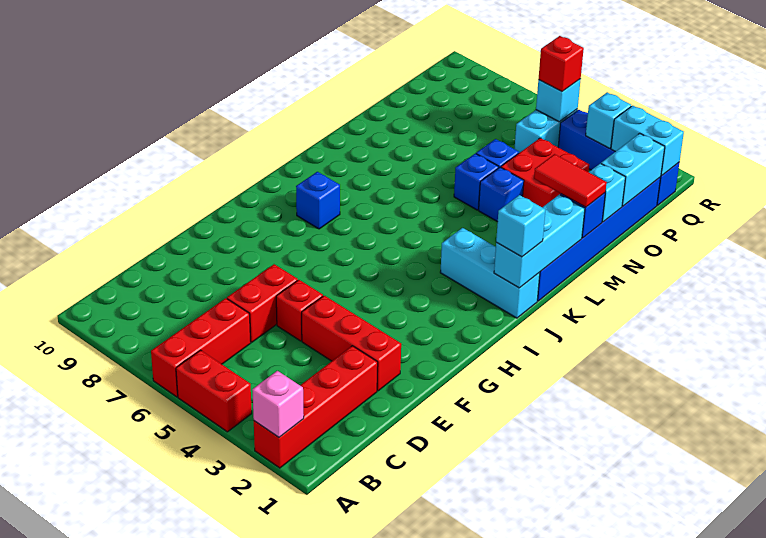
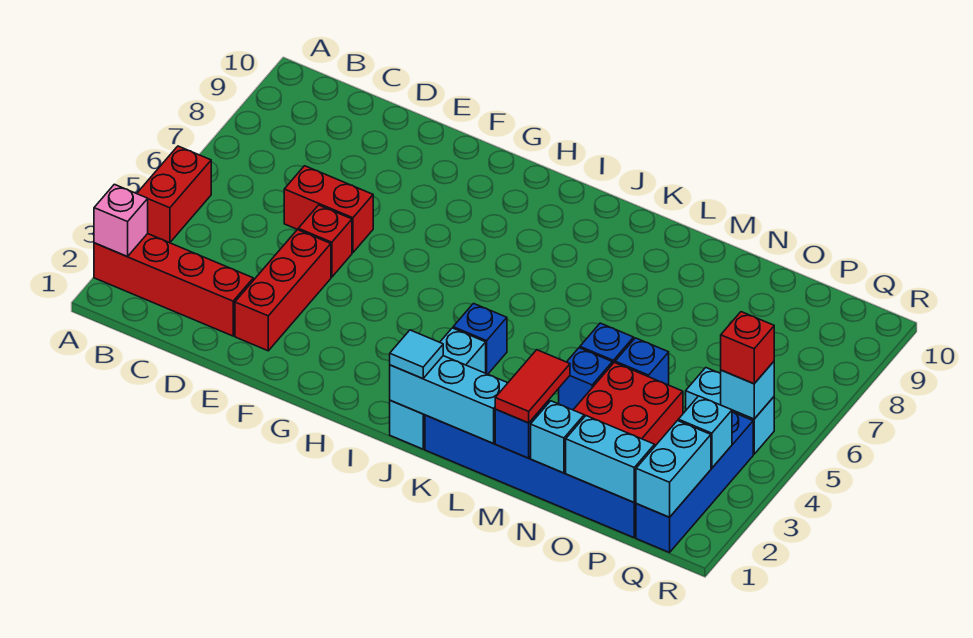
red brick A6:C6 level 1 -> none
blue brick I8 level 1 -> blue brick J4 level 1
cyan brick J1 level 3 -> cyan tile J1 level 3

